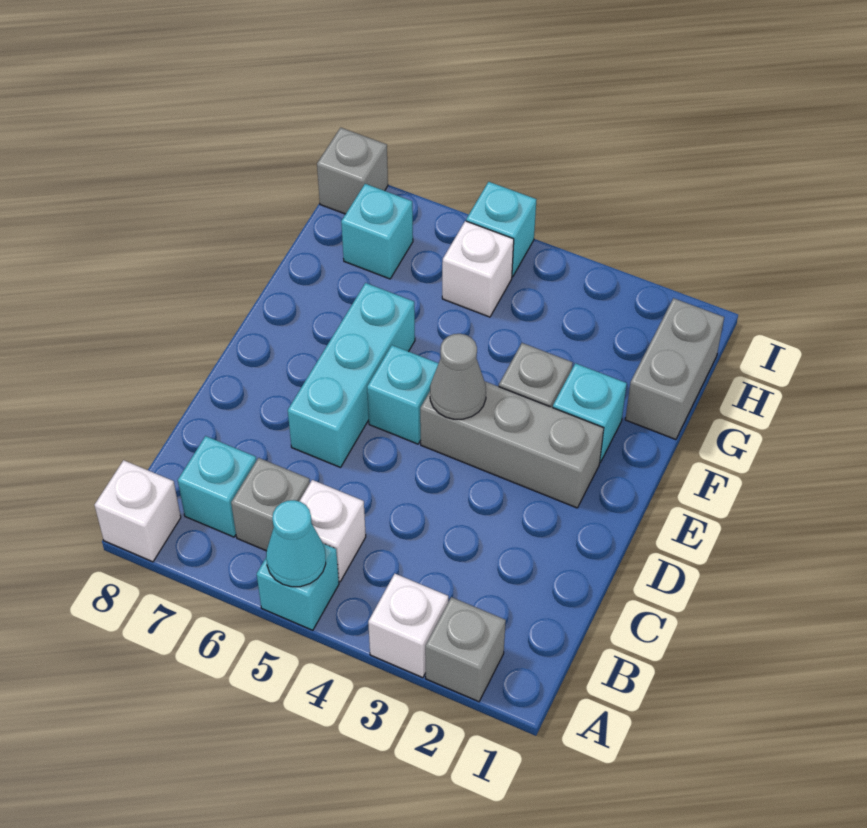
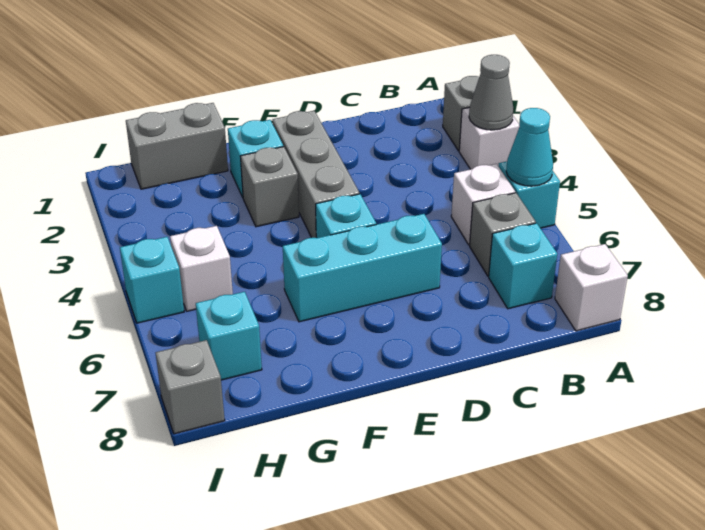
grey cone E4 level 2 -> grey cone A3 level 2

